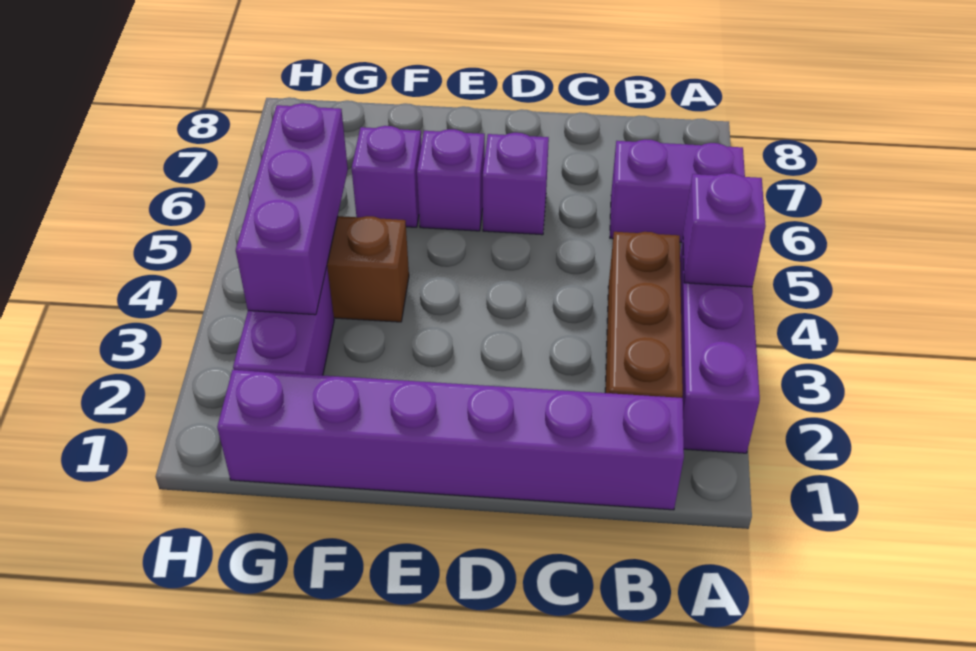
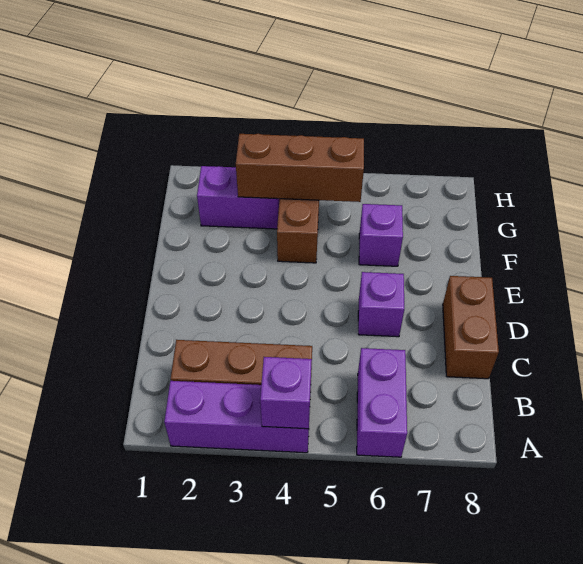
purple brick B1:G1 level 1 -> none
none -> brown brick C8:D8 level 1
purple brick E6 level 1 -> none
purple brick G3:G5 level 2 -> brown brick G3:G5 level 2

